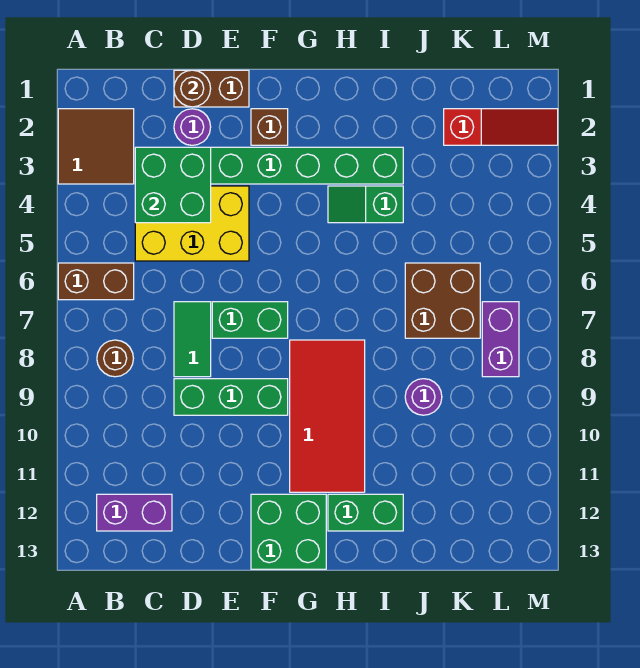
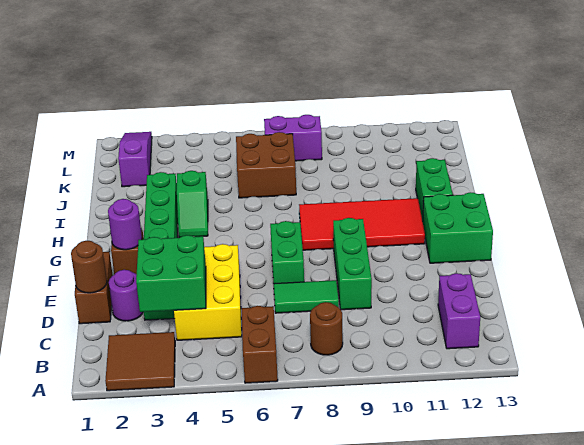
purple round brick J9 level 1 -> purple round brick F2 level 2
red slope K2:M2 level 1 top K -> purple slope K2:M2 level 1 top K

